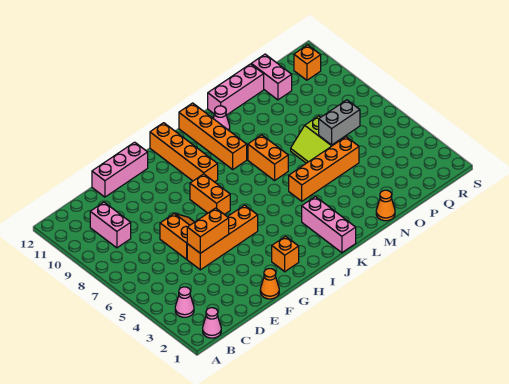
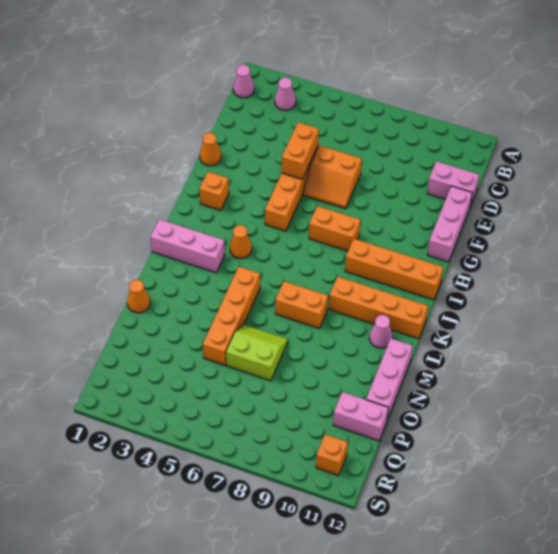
pink brick C9:C10 level 1 -> pink brick D11:D12 level 1
none -> orange cone J4 level 1
grey brick O6:P6 level 2 -> none

